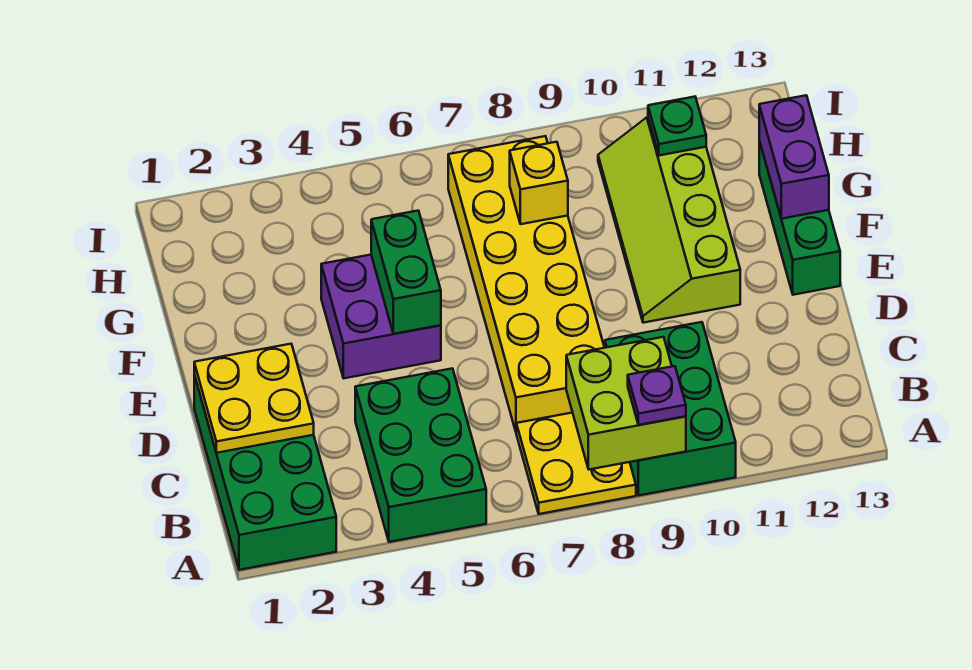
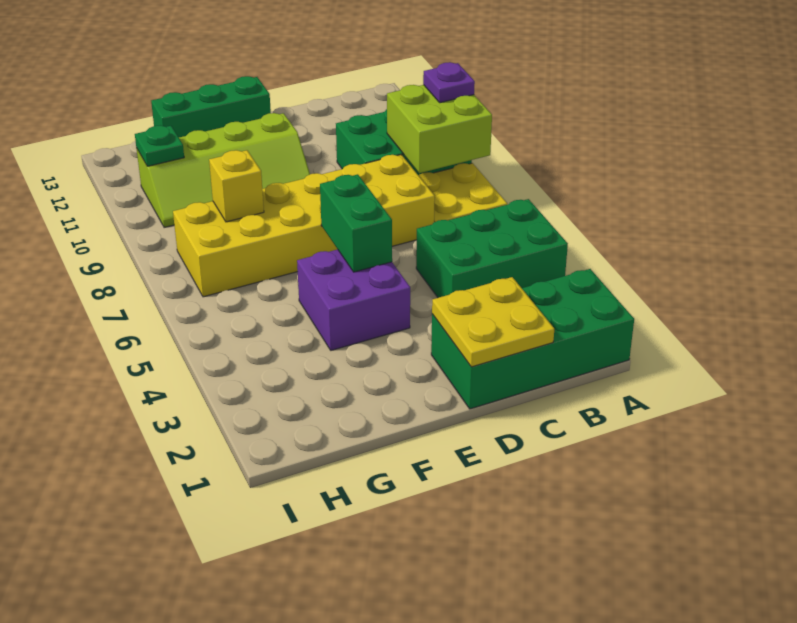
green brick E5:F5 level 2 -> green brick E5:E6 level 2
purple brick F13:G13 level 2 -> none

